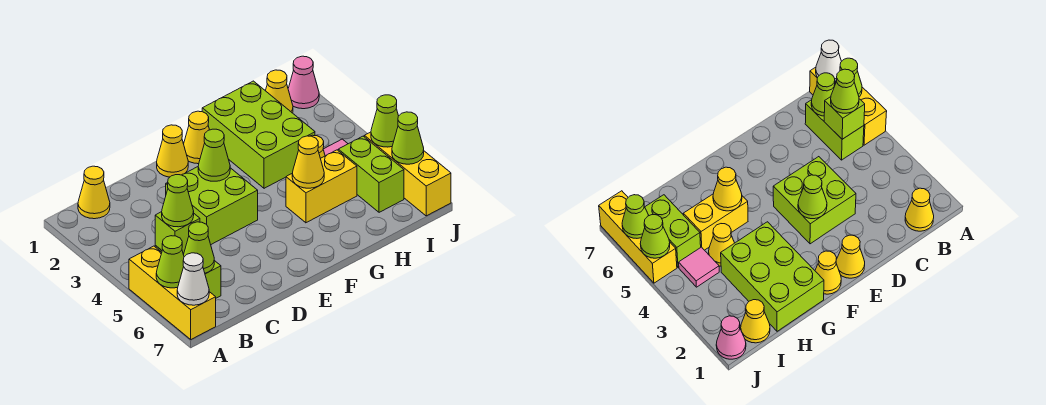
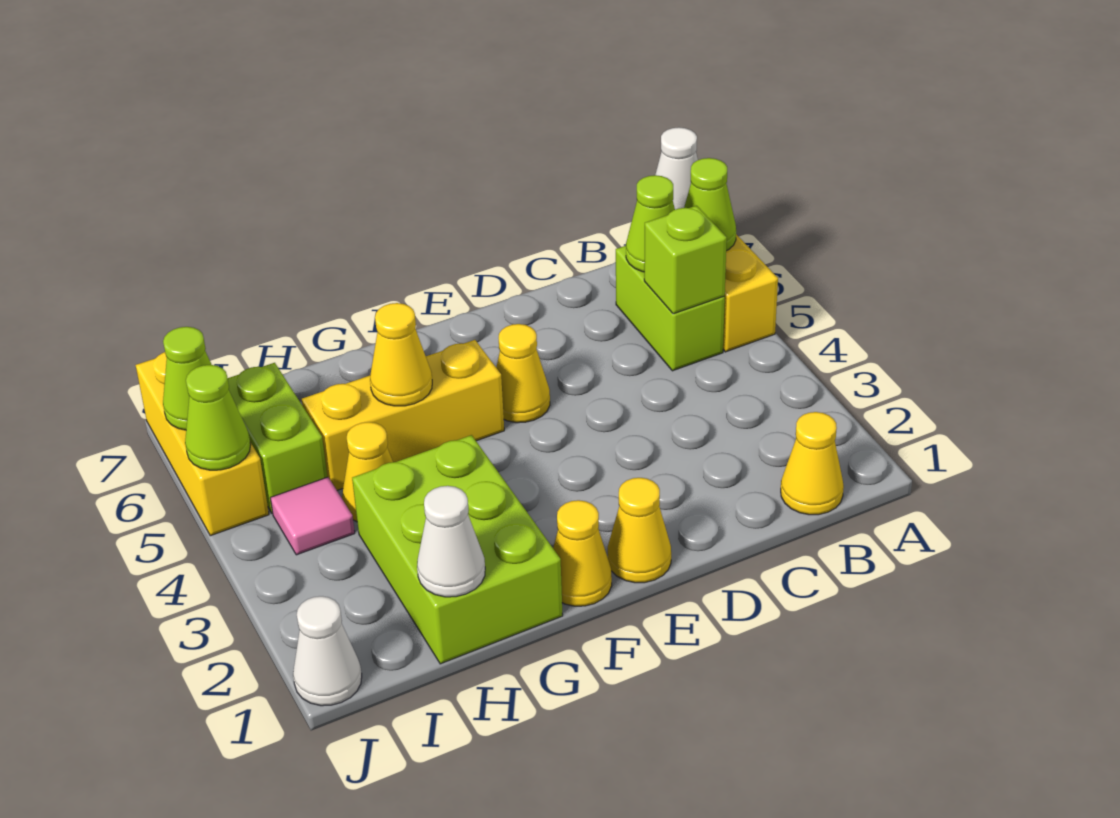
lime cone B5 level 3 -> none
lime brick D3:E4 level 1 -> none
lime cone E3 level 2 -> none
yellow brick G5:H5 level 1 -> yellow brick F5:H5 level 1
none -> white cone H1 level 2
yellow cone I1 level 1 -> yellow cone E5 level 1
pink cone J1 level 1 -> white cone J1 level 1

